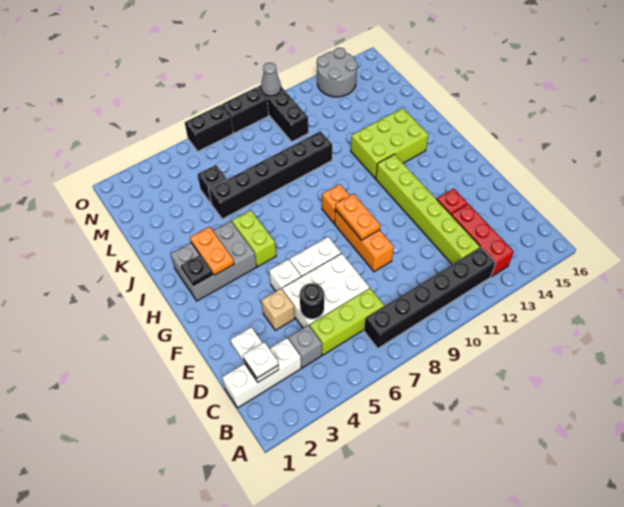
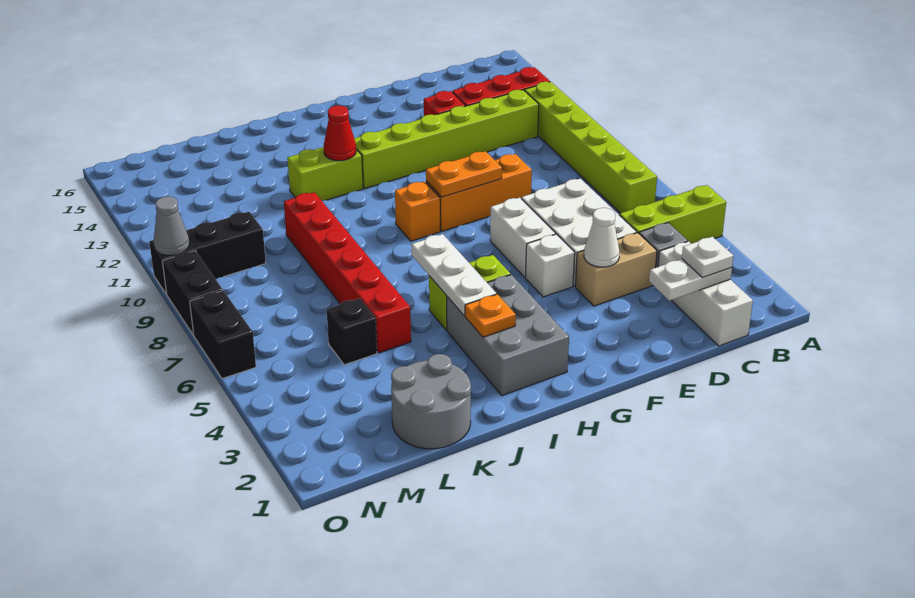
black brick B7:B12 level 1 -> lime brick B7:B12 level 1
lime brick C5:C7 level 1 -> lime brick A5:C5 level 1
black round brick D5 level 2 -> none
tan brick E4 level 1 -> tan brick D4:E4 level 1
none -> white cone E4 level 2
black plate H2 level 2 -> none
orange plate H3:I3 level 2 -> orange plate I3 level 2
none -> white plate I4:I6 level 2
lime brick I12:J14 level 1 -> lime brick I12:J12 level 1
none -> red cone I12 level 2
black brick K5:K10 level 1 -> red brick K5:K10 level 1
grey round brick N13:O14 level 1 -> grey round brick K1:L2 level 1

